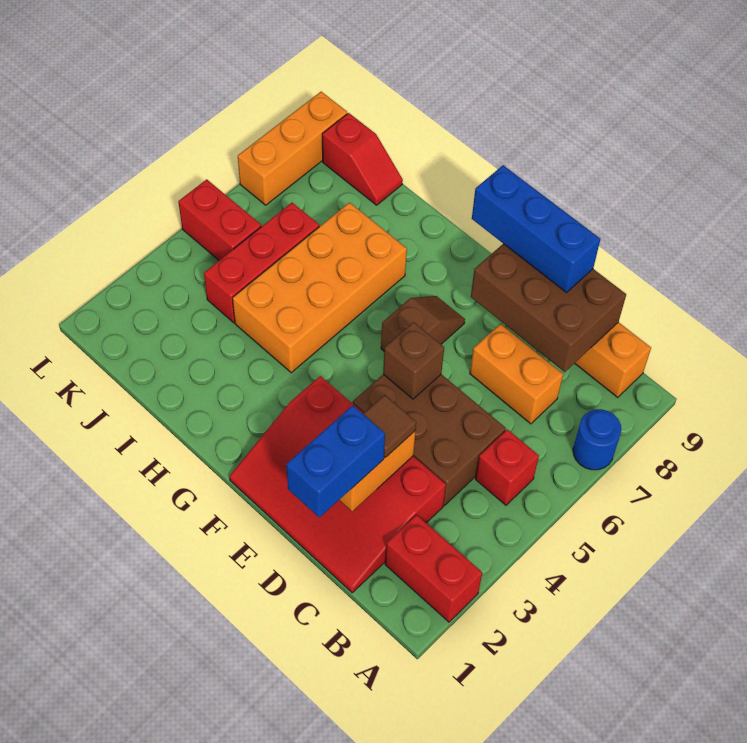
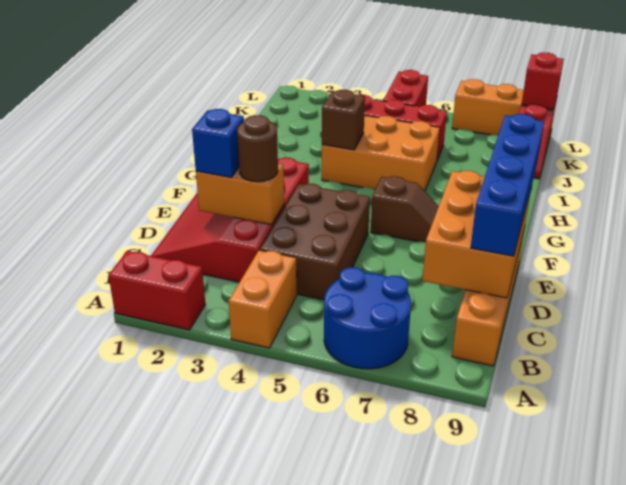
red brick A2:B2 level 1 -> red brick A1:A2 level 1
blue round brick A7 level 1 -> blue round brick A6:B7 level 1
red brick B5 level 1 -> red brick L9 level 2
orange brick C7:D7 level 1 -> orange brick A4:B4 level 1
brown brick C8:E9 level 2 -> orange brick C8:E9 level 2
blue brick D1:D2 level 3 -> blue brick D2 level 3
brown tile D3 level 3 -> brown round brick D3 level 3
blue brick D9:F9 level 3 -> blue brick C9:F9 level 3
brown brick E5 level 2 -> brown brick H4 level 2
orange brick H4:I7 level 1 -> orange brick H4:I6 level 1

